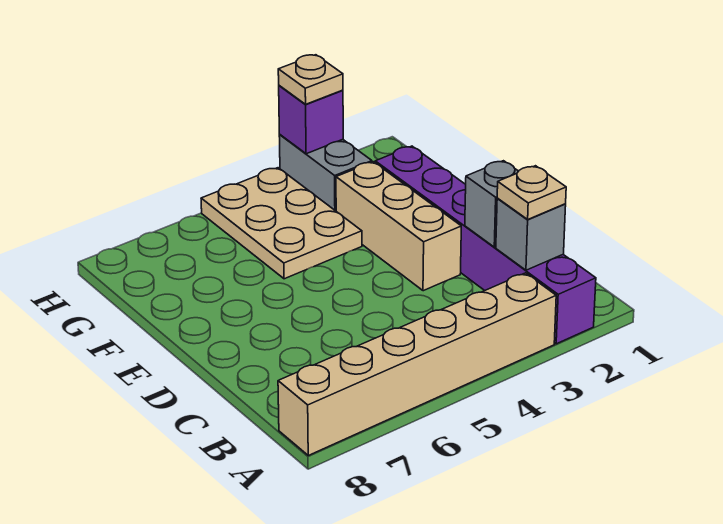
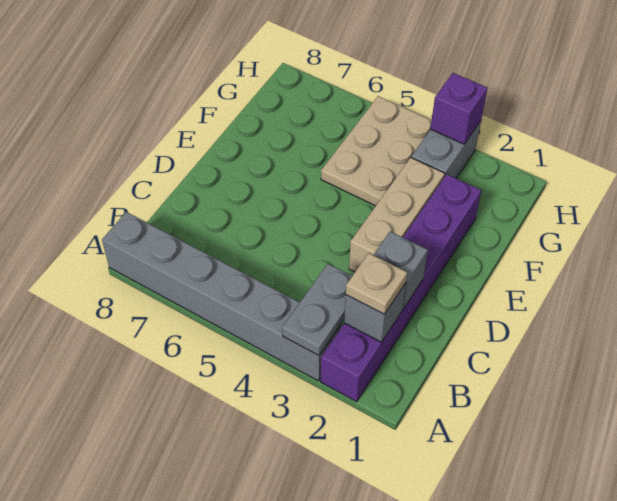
tan brick A3:A8 level 1 -> grey brick A3:A8 level 1
none -> grey plate A3:B3 level 2
tan plate H3 level 3 -> none

